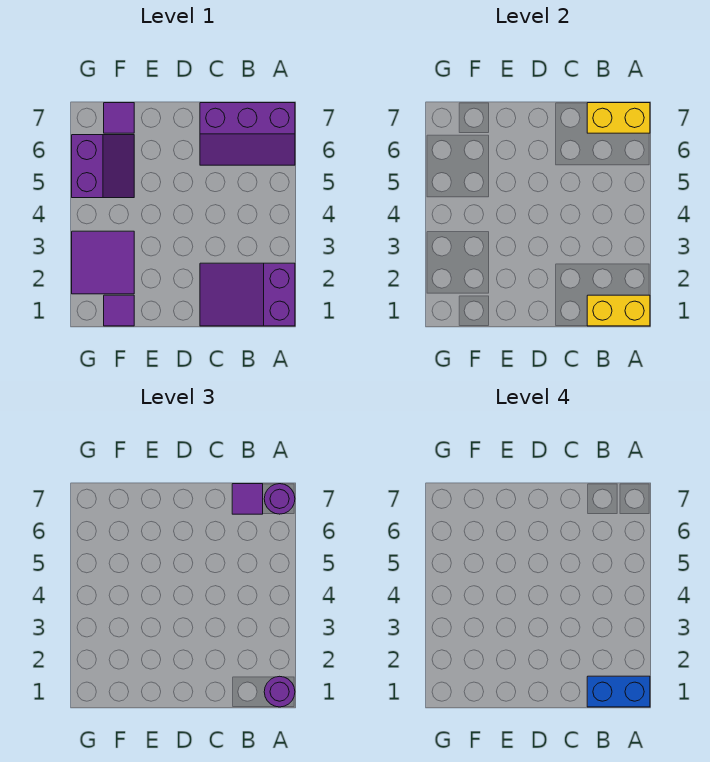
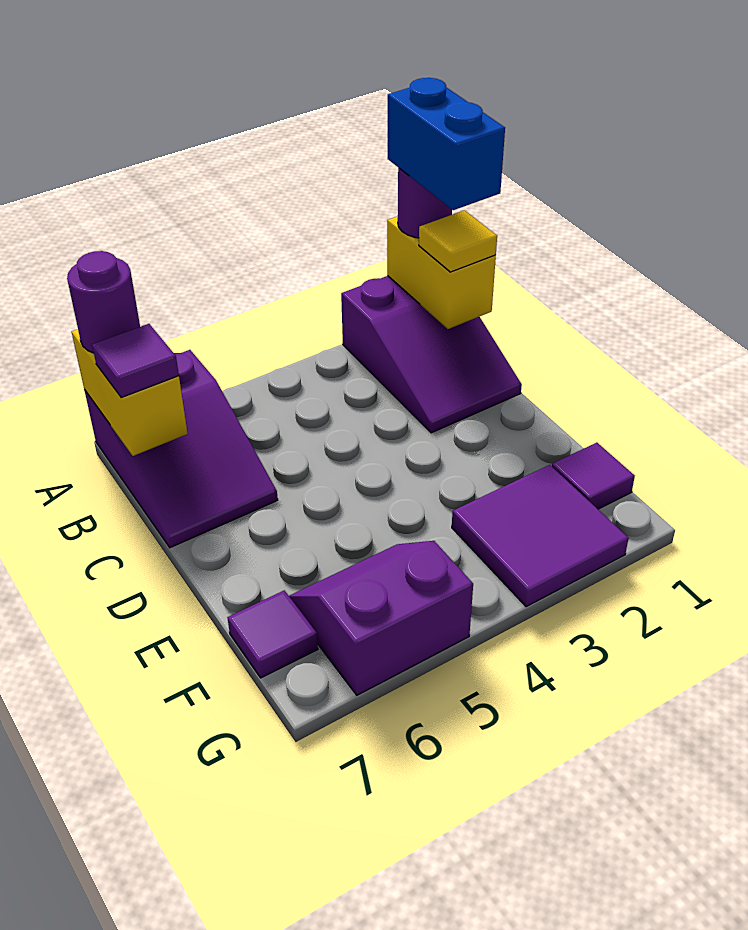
purple slope A6:C7 level 1 top 7 -> purple slope A6:C7 level 1 top A
none -> yellow tile B1 level 3

